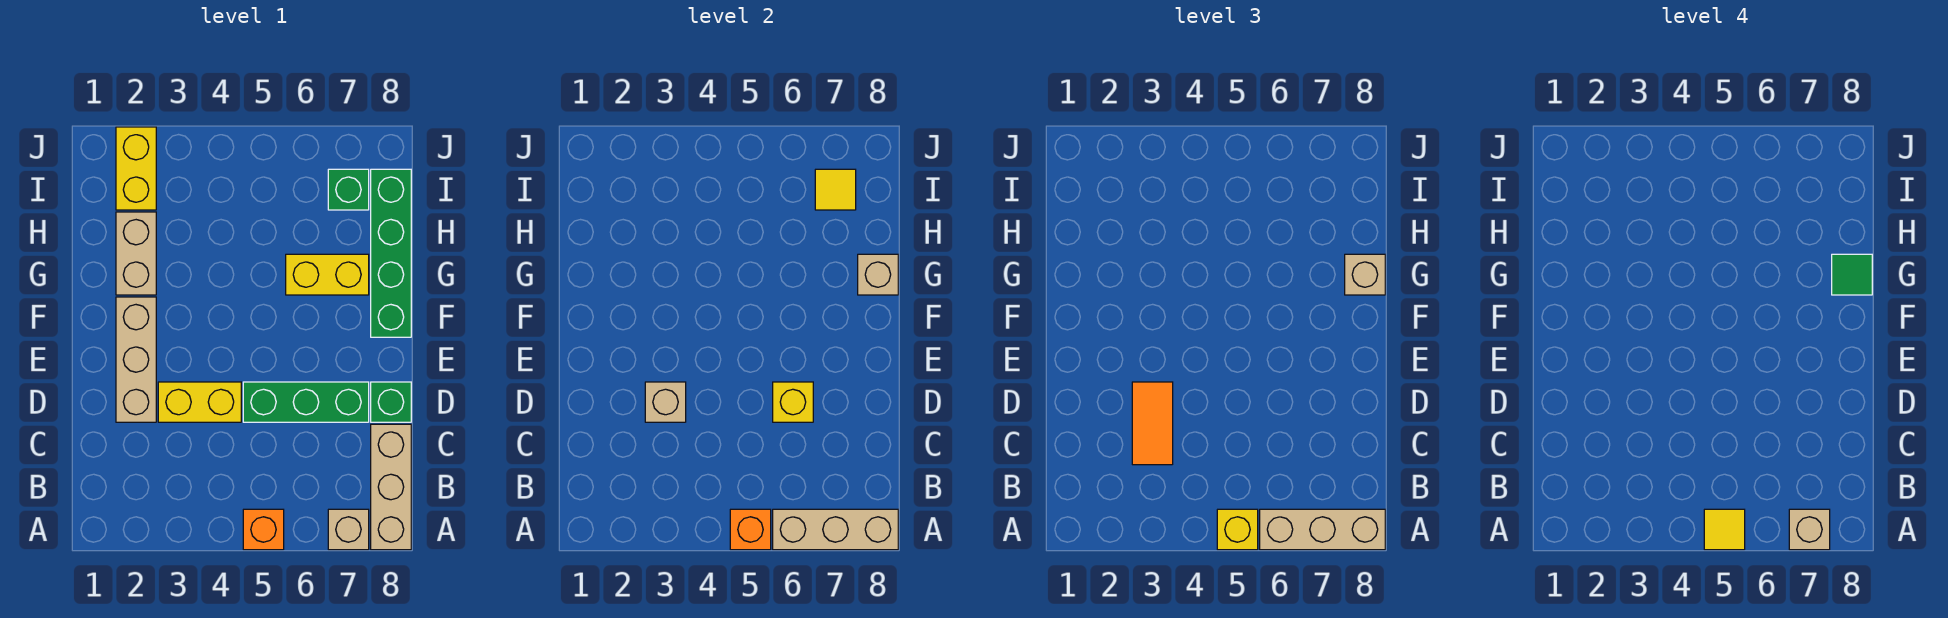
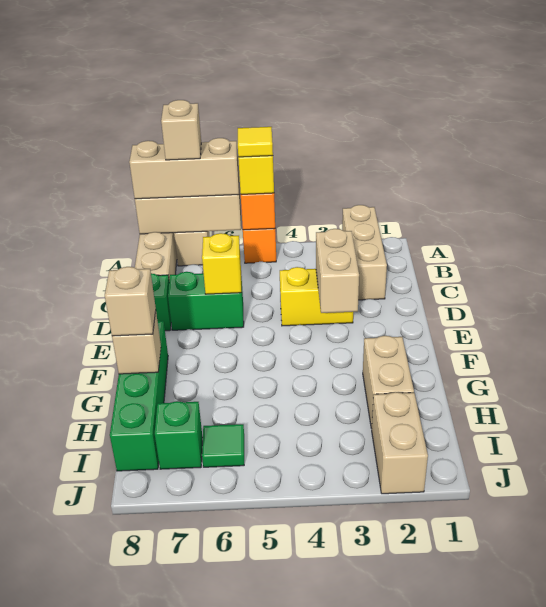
orange tile C3:D3 level 3 -> none
tan brick D2:F2 level 1 -> tan brick A2:C2 level 1
tan brick D3 level 2 -> tan brick D3:E3 level 2
green brick D5:D7 level 1 -> green brick D6:D7 level 1
yellow brick G6:G7 level 1 -> none
green tile G8 level 4 -> green tile I6 level 1
yellow brick I2:J2 level 1 -> tan brick I2:J2 level 1
yellow tile I7 level 2 -> none

